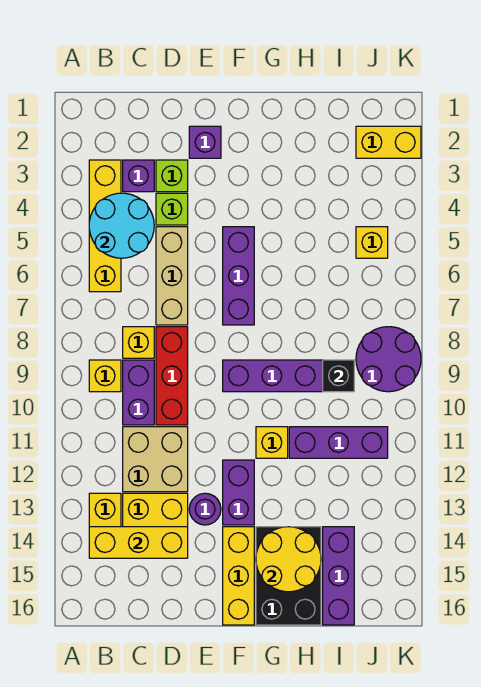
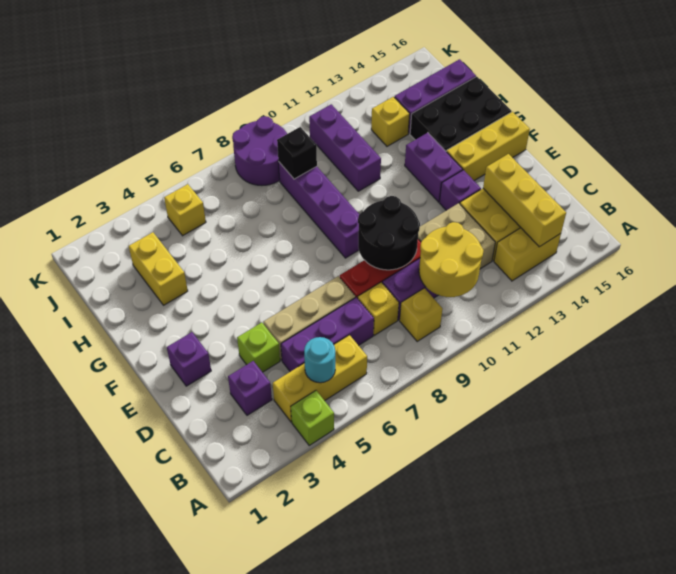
yellow brick B3:B6 level 1 -> yellow brick B4:B6 level 1
cyan round brick B4:C5 level 2 -> cyan round brick B5 level 2
lime brick D3 level 1 -> lime brick A4 level 1
none -> black round brick D9:E10 level 2
purple round brick E13 level 1 -> purple brick E13 level 1
purple brick F5:F7 level 1 -> purple brick C5:C7 level 1
purple brick F12:F13 level 1 -> purple brick F13:G13 level 1
yellow brick G11 level 1 -> yellow brick I13 level 1
yellow round brick G14:H15 level 2 -> yellow round brick B10:C11 level 2
yellow brick J2:K2 level 1 -> yellow brick H3:I3 level 1

